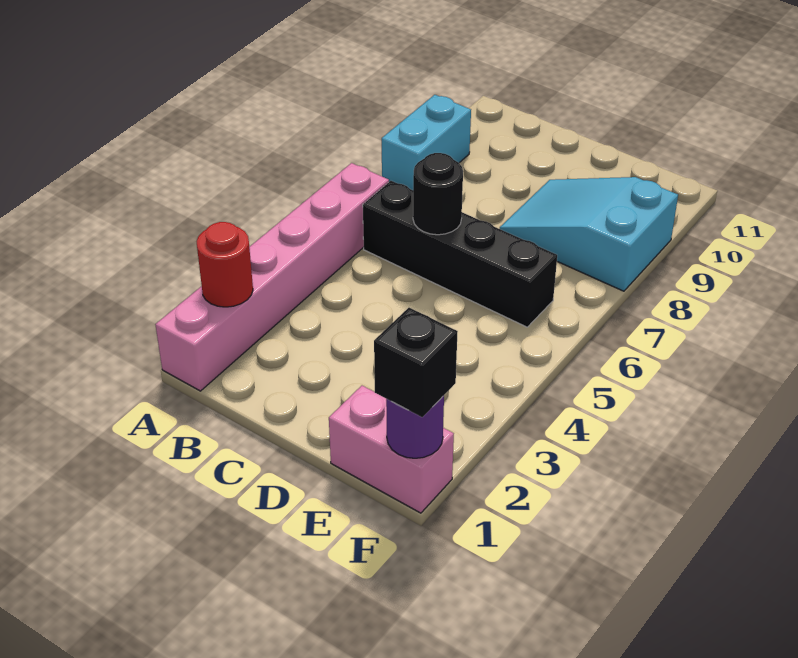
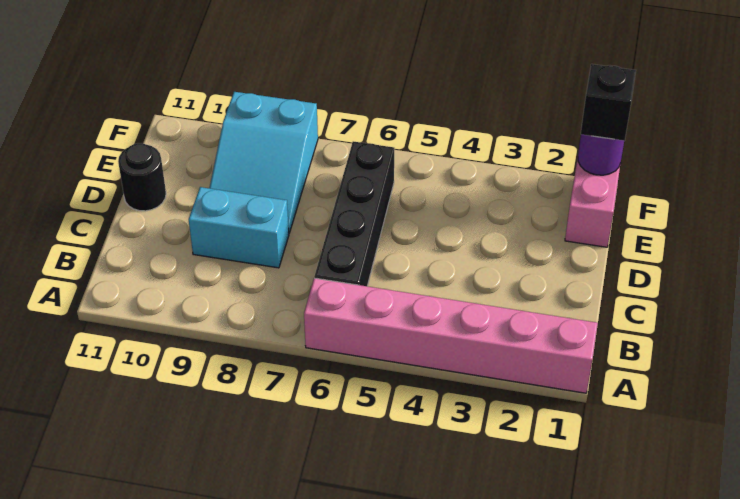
red round brick A2 level 2 -> none
cyan brick A8:A9 level 1 -> cyan brick C8:C9 level 1
black round brick C6 level 2 -> black round brick D11 level 1

